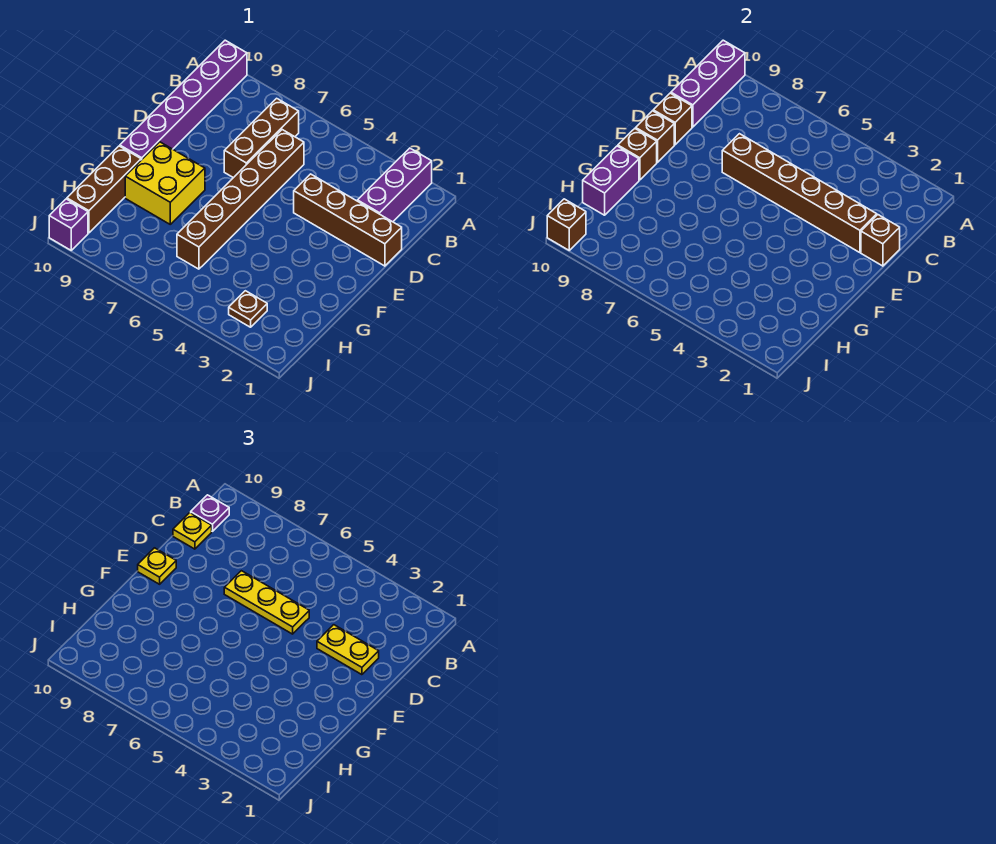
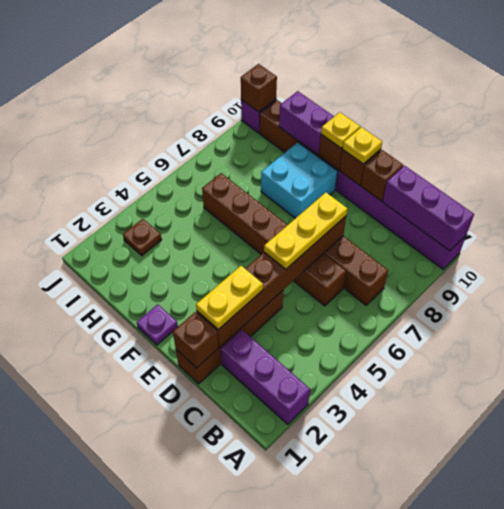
purple plate B10 level 3 -> purple plate F1 level 1
yellow plate C10 level 3 -> yellow plate F10 level 3
yellow brick F8:G9 level 1 -> cyan brick F8:G9 level 1

